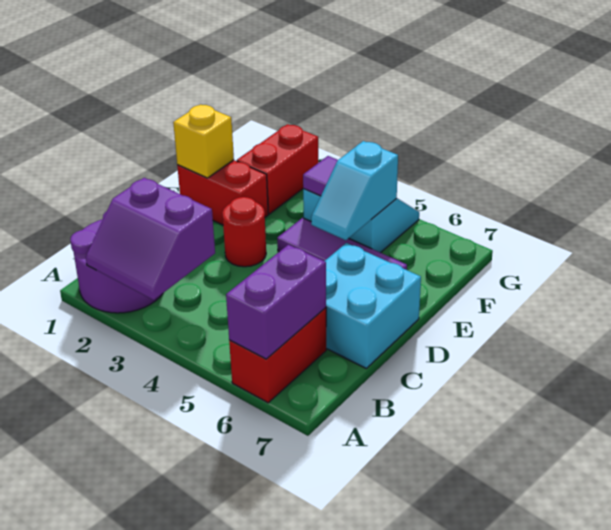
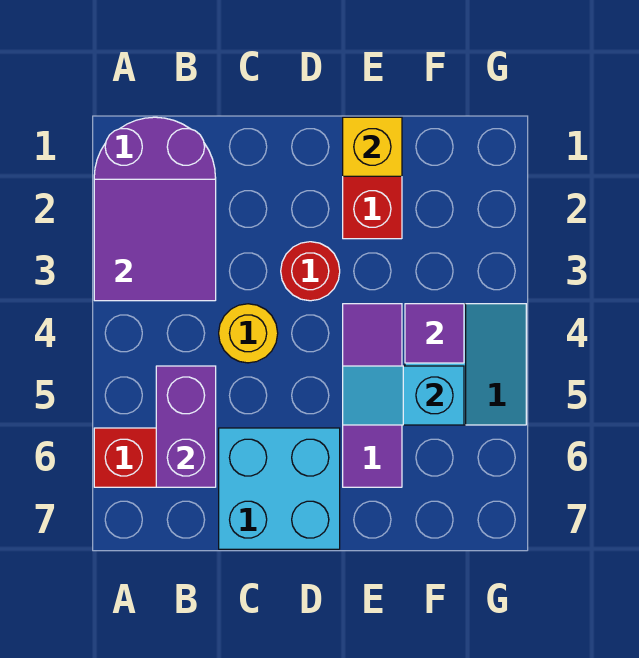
purple slope A2:B3 level 2 top B -> purple tile A2:B3 level 2
purple brick A6:B6 level 2 -> purple brick B5:B6 level 2
none -> yellow round brick C4 level 1
red brick F2:G2 level 1 -> none

